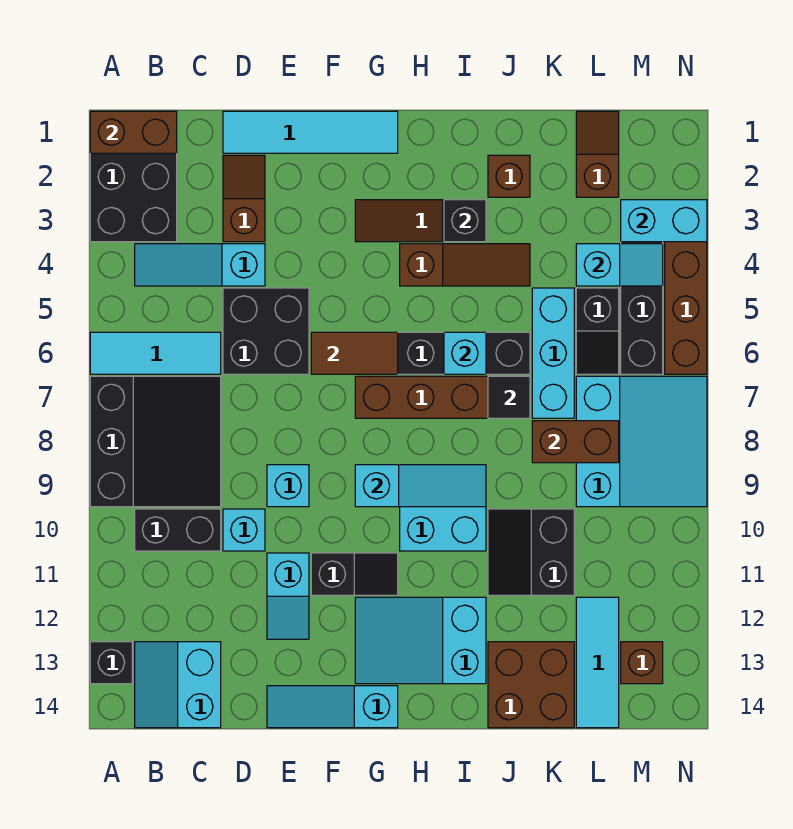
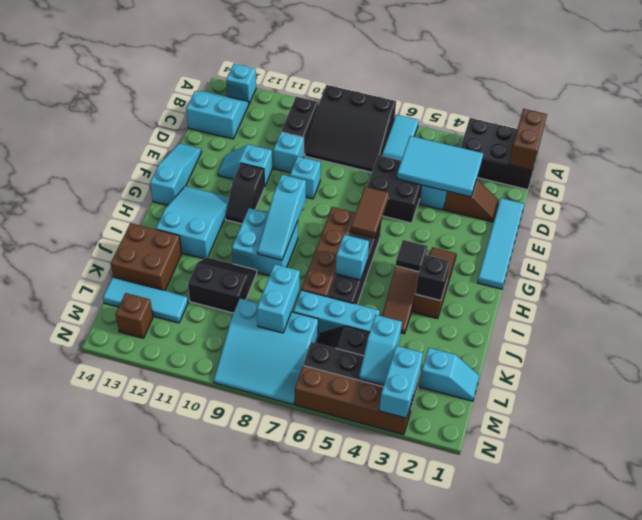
black brick A13 level 1 -> cyan brick A13 level 1
none -> cyan tile C3:D5 level 2
brown brick J2 level 1 -> none
black tile J7 level 2 -> black tile H4 level 2
brown brick K8:L8 level 2 -> cyan brick K8:L8 level 2
brown slope L1:L2 level 1 top 2 -> cyan slope L1:L2 level 1 top 2

